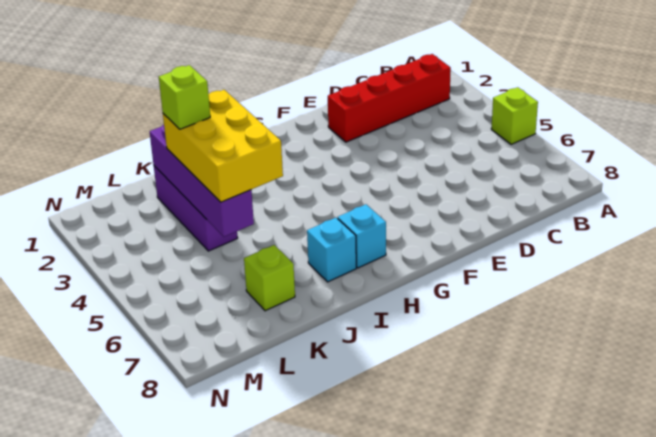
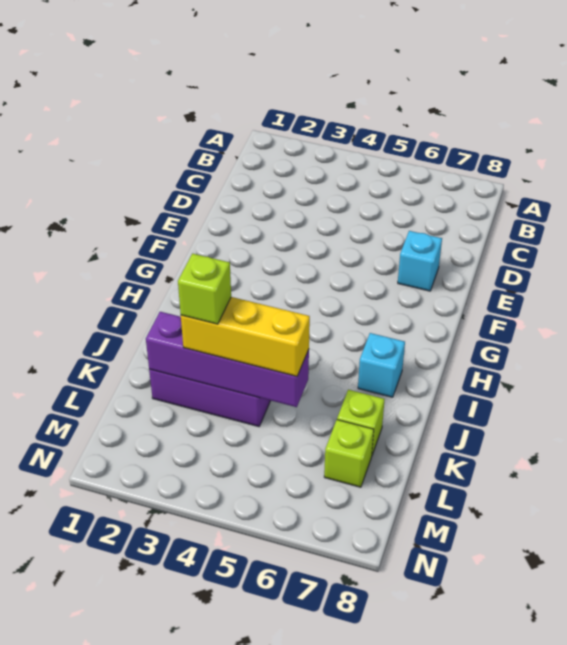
lime brick A5 level 1 -> lime brick L7 level 1
red brick B2:E2 level 1 -> none
cyan brick H7 level 1 -> cyan brick E7 level 1
yellow brick J3:K5 level 3 -> yellow brick K3:K5 level 3

